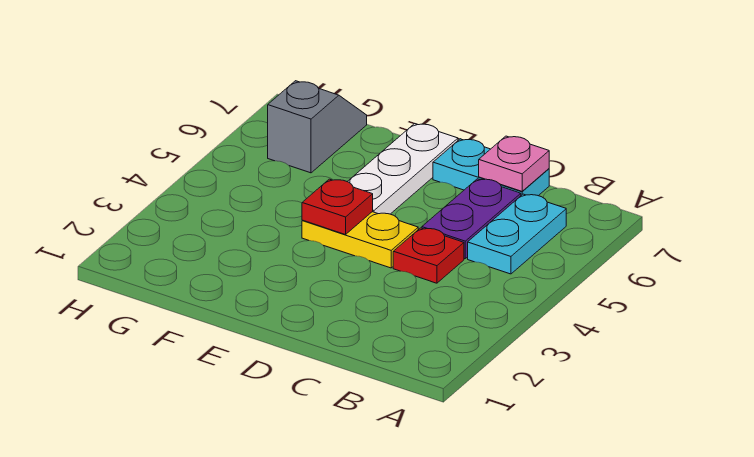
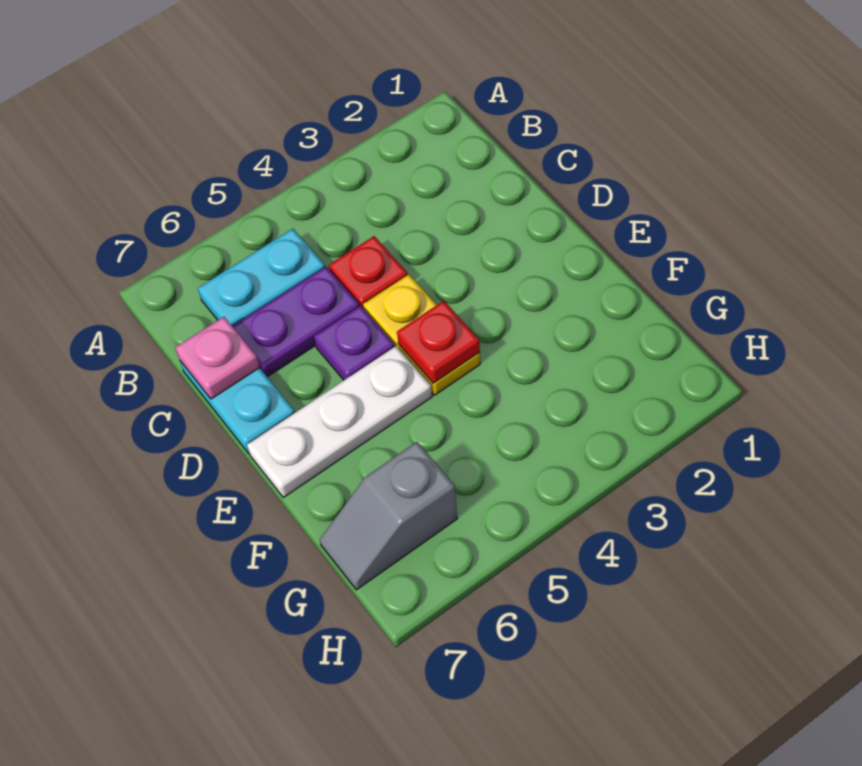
none -> purple plate D5 level 1

